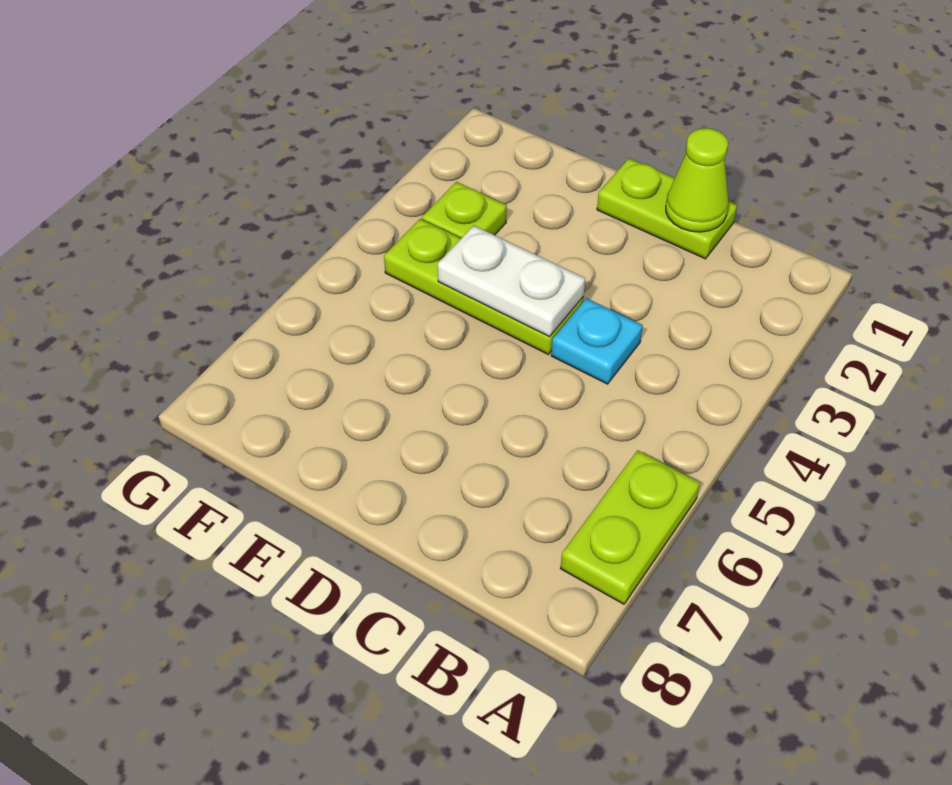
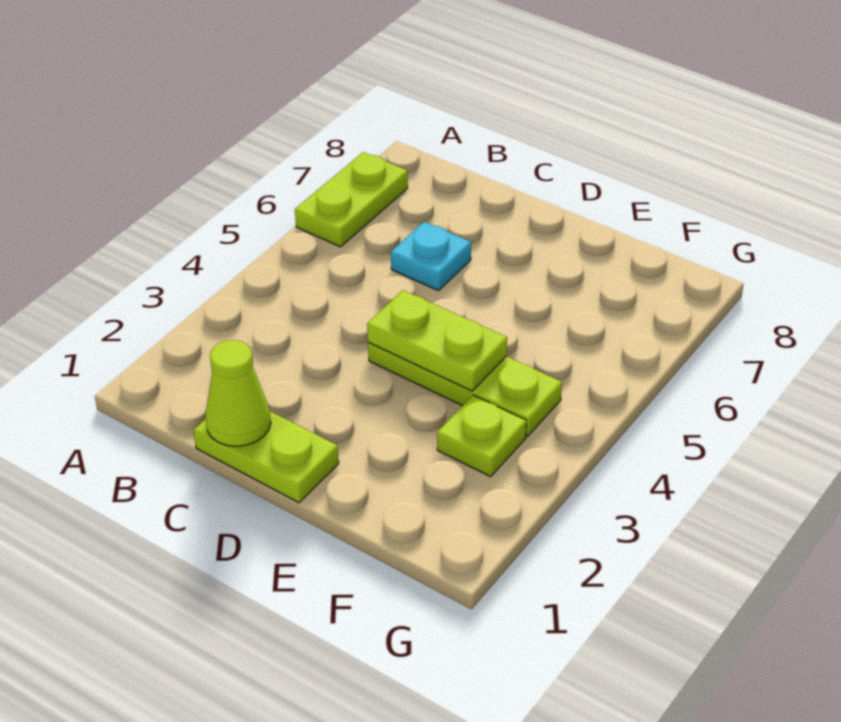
cyan plate C4 level 1 -> cyan plate C6 level 1
white plate D4:E4 level 2 -> lime plate D4:E4 level 2

